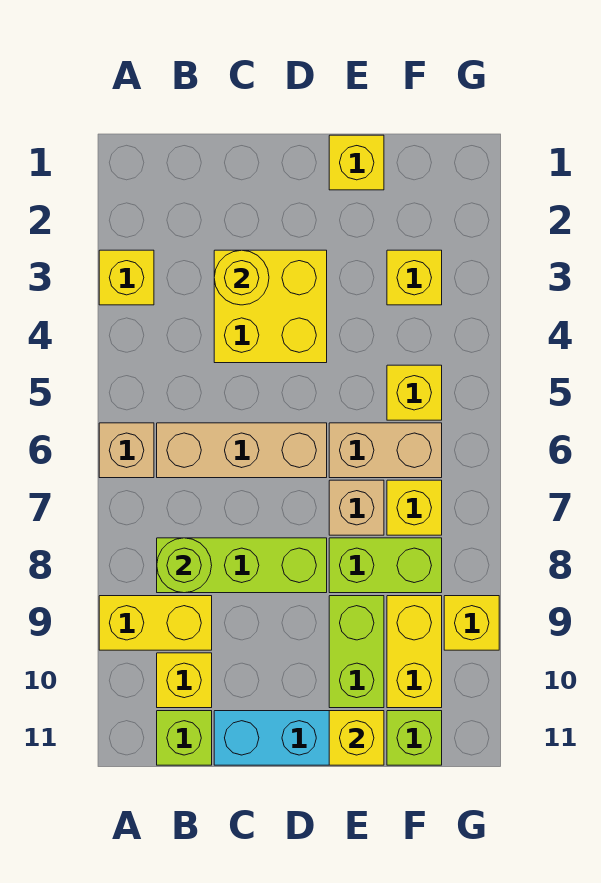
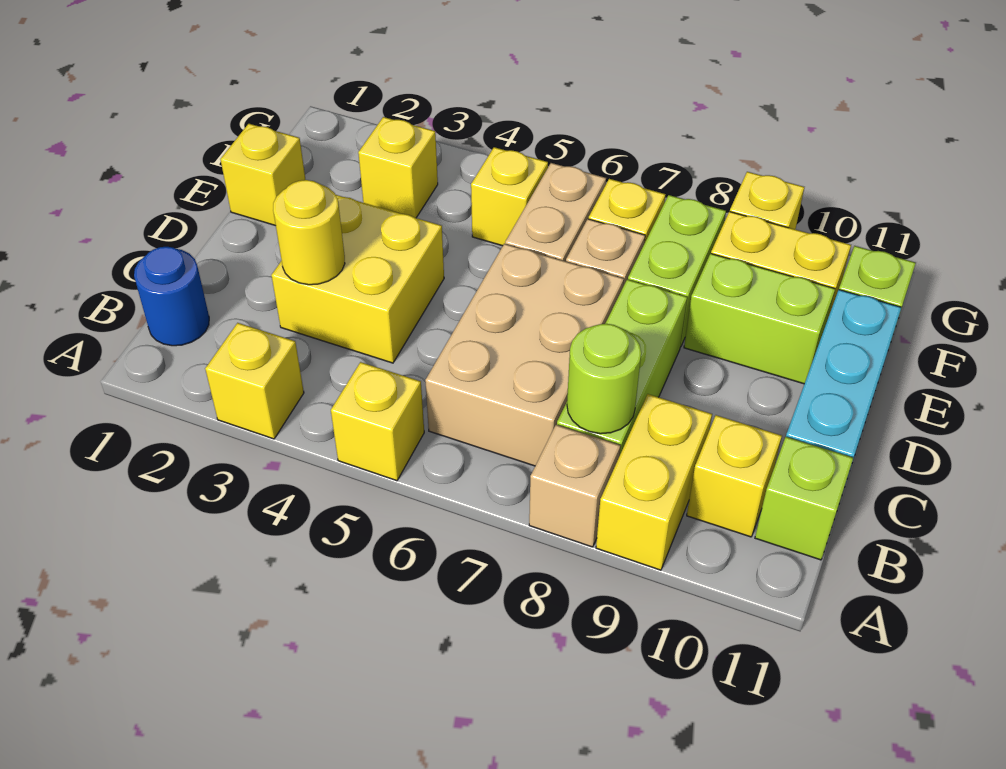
tan brick A6 level 1 -> tan brick A8 level 1
none -> blue round brick B1 level 1
tan brick B6:D6 level 1 -> tan brick B6:D7 level 1
yellow brick E11 level 2 -> yellow brick A5 level 1

